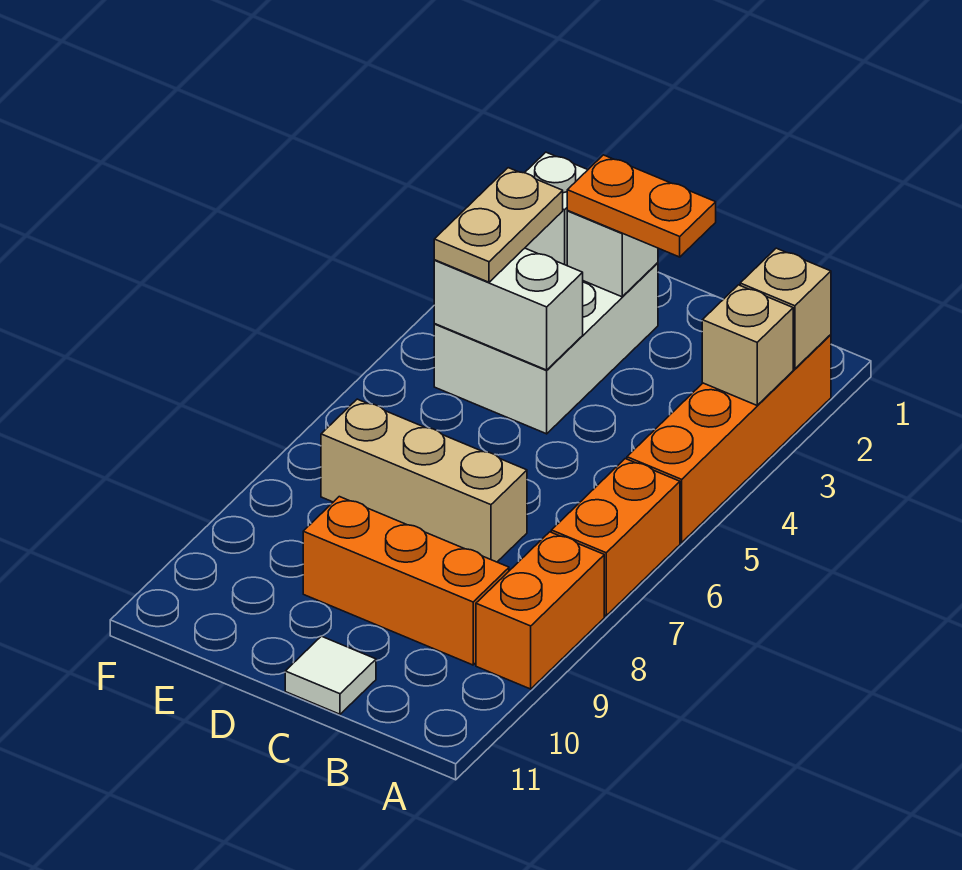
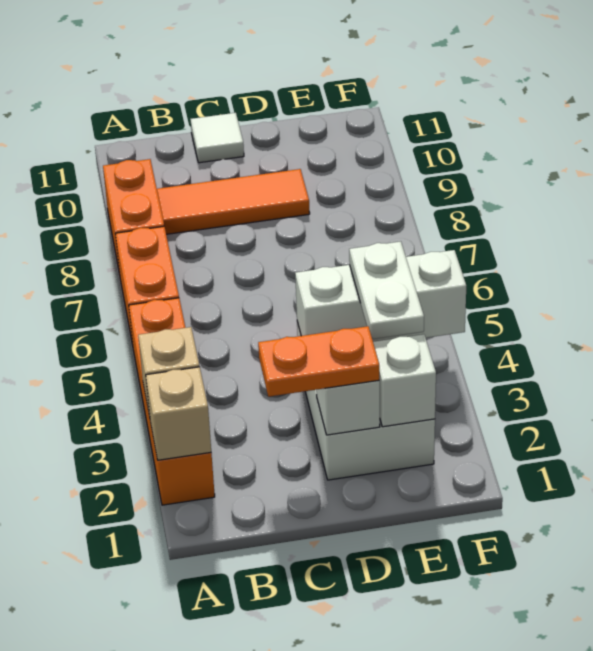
orange brick B9:D9 level 1 -> orange tile B9:D9 level 1
tan brick C7:E7 level 1 -> none
white brick D4:E4 level 2 -> white brick D4:F4 level 2
tan plate E3:E4 level 3 -> white plate E3:E4 level 3

